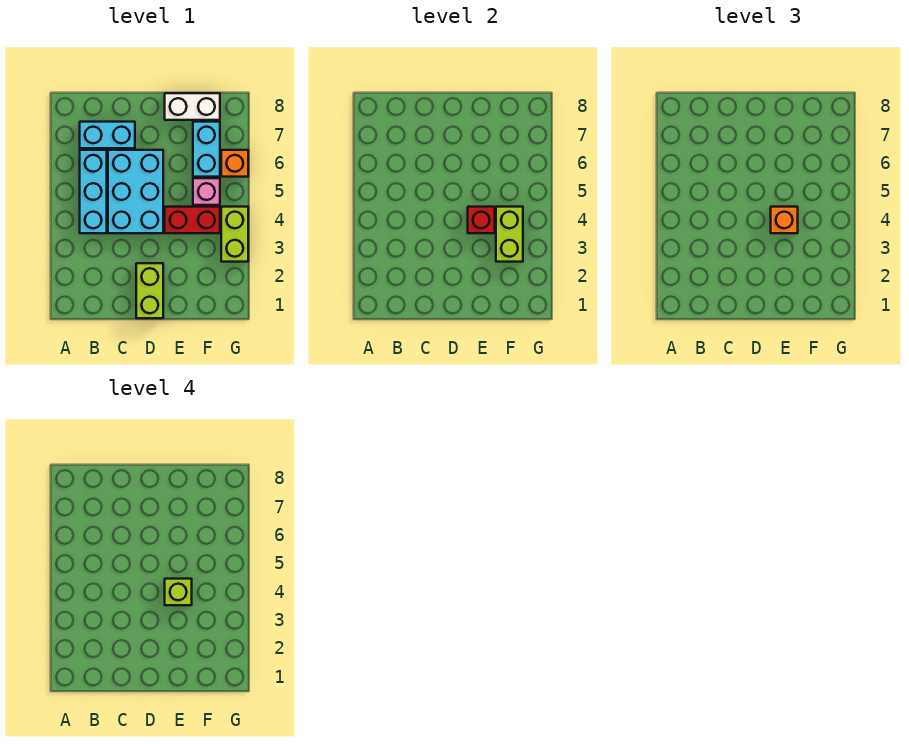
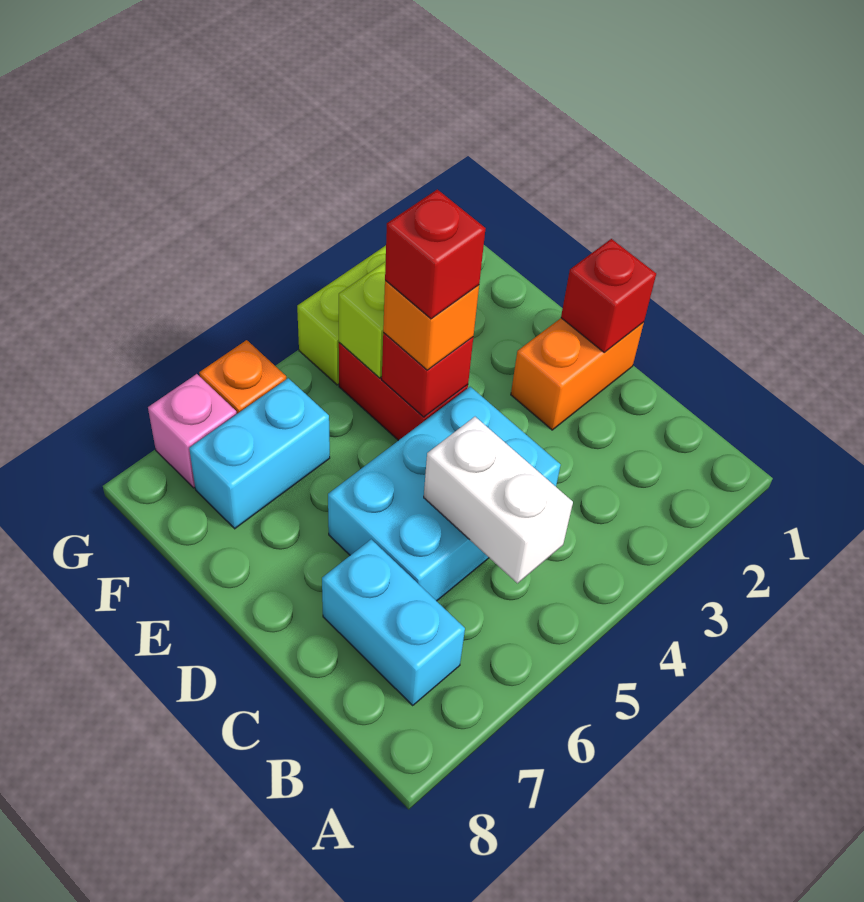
cyan brick B4:B6 level 1 -> none
lime brick D1:D2 level 1 -> orange brick D1:D2 level 1
none -> red brick D1 level 2
lime brick E4 level 4 -> red brick E4 level 4
white brick E8:F8 level 1 -> white brick B5:C5 level 2
pink brick F5 level 1 -> pink brick G7 level 1

